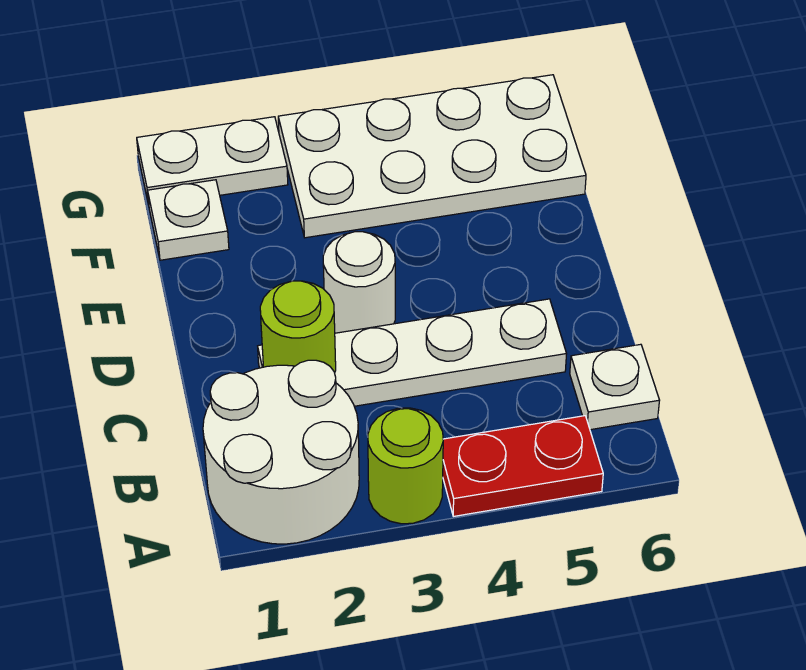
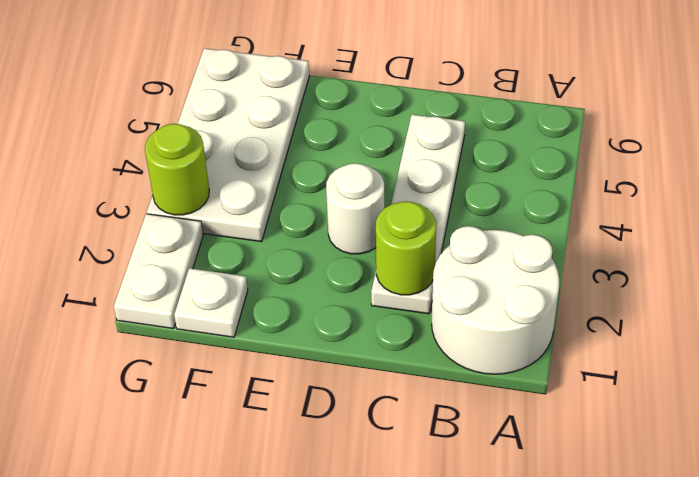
lime round brick A3 level 1 -> lime round brick G3 level 2
red plate A4:A5 level 1 -> none
white plate B6 level 1 -> none

